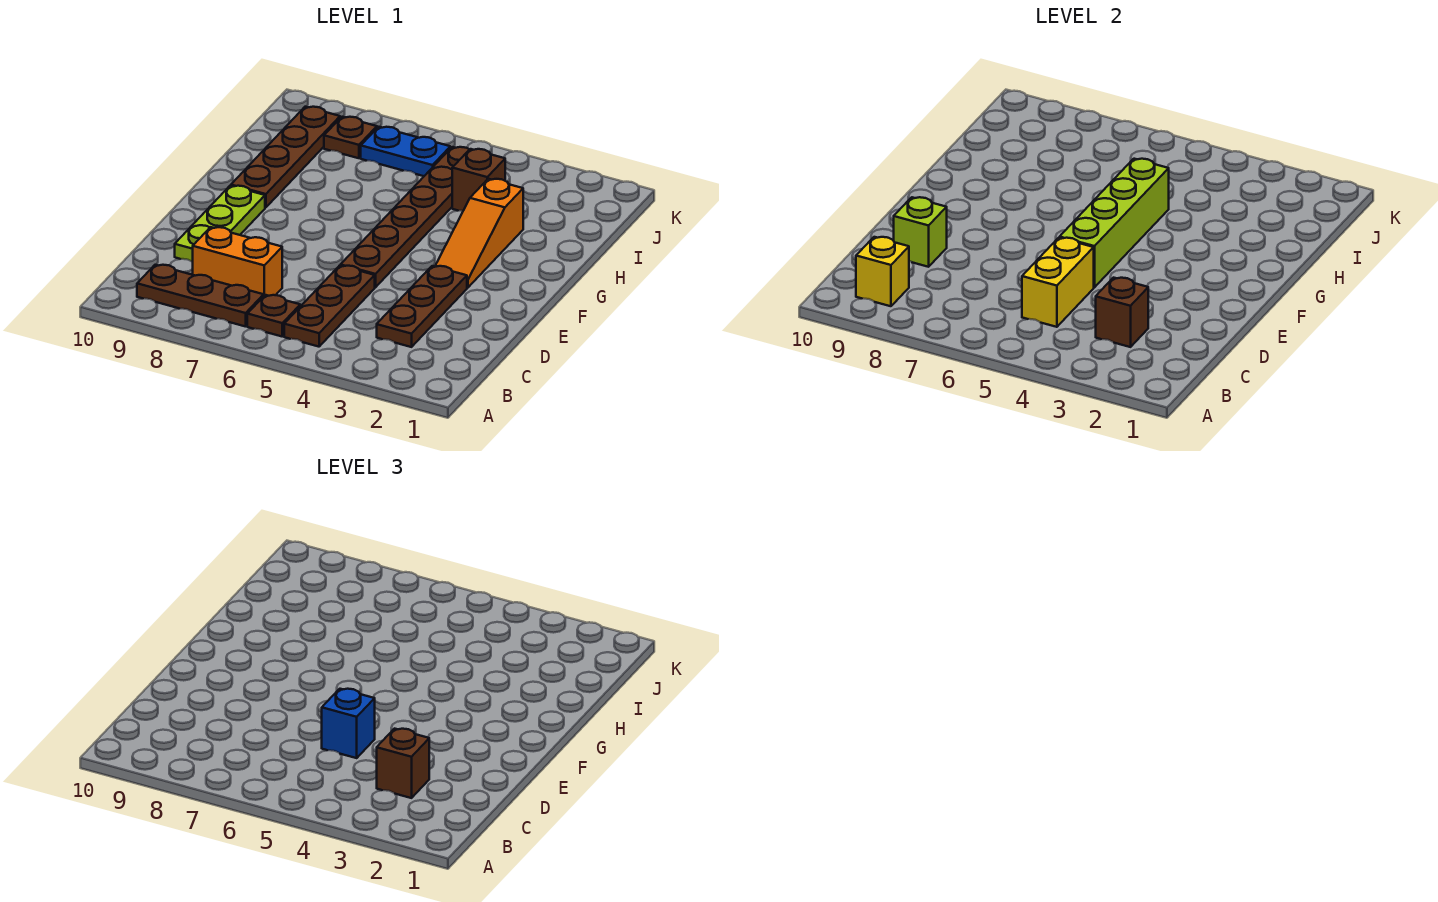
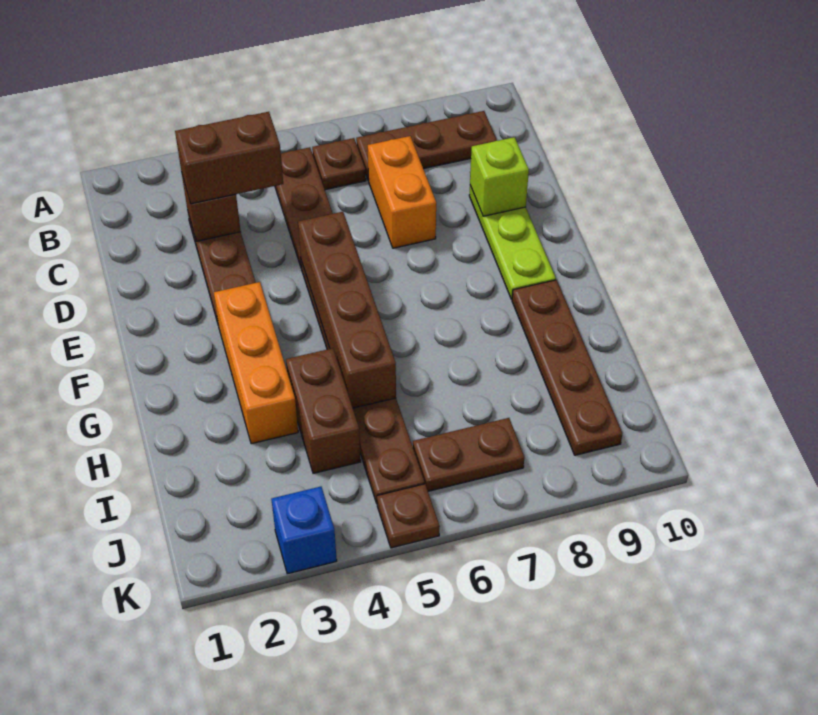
yellow brick B9 level 2 -> none
brown brick C3 level 3 -> brown brick C3:C4 level 3
yellow brick C5:D5 level 2 -> none
orange brick C7:C8 level 1 -> orange brick C7:D7 level 1
blue brick D5 level 3 -> blue brick K3 level 1
lime brick E5:H5 level 2 -> brown brick E5:H5 level 2
orange slope F3:H3 level 1 top H -> orange brick F3:H3 level 1
brown brick I4 level 1 -> brown brick H4:I4 level 1
blue plate J6:J7 level 1 -> brown plate J6:J7 level 1
brown plate J8 level 1 -> brown plate K5 level 1

